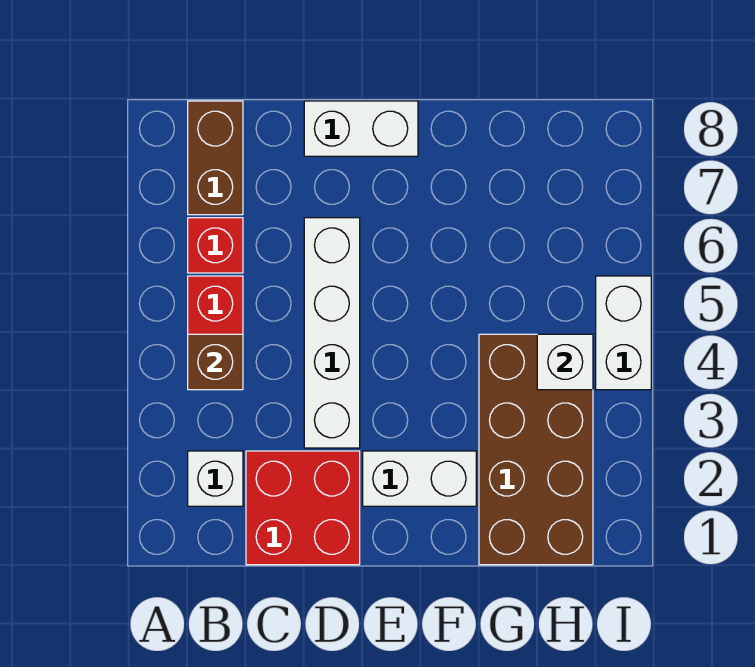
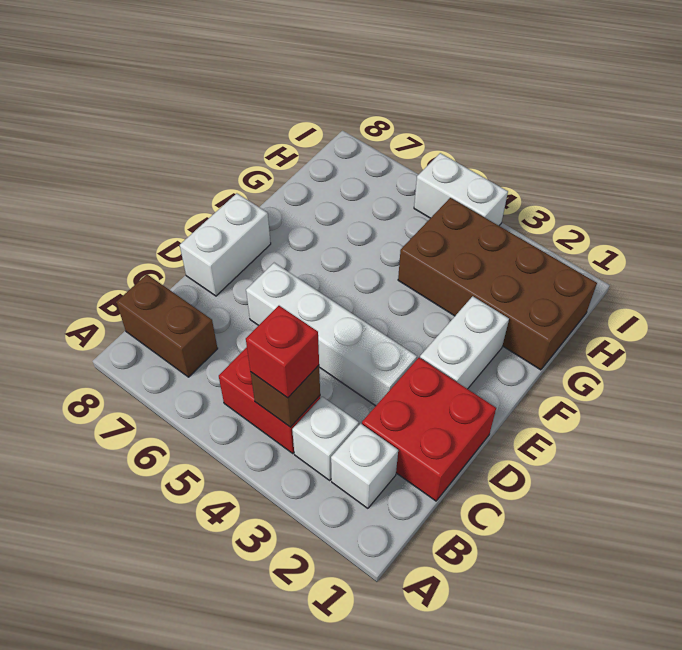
red brick B6 level 1 -> red brick B4 level 3
white brick H4 level 2 -> white brick B3 level 1

